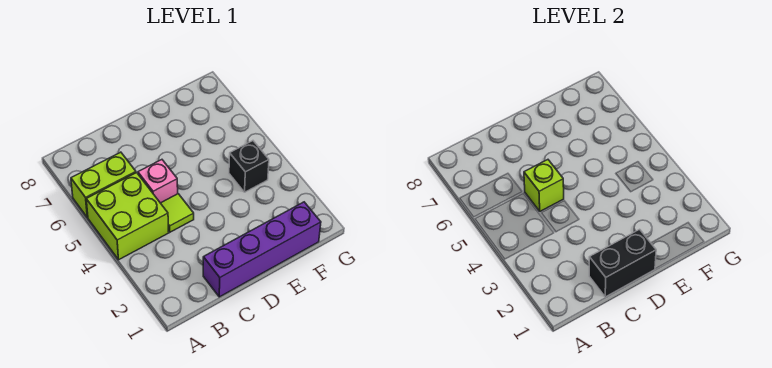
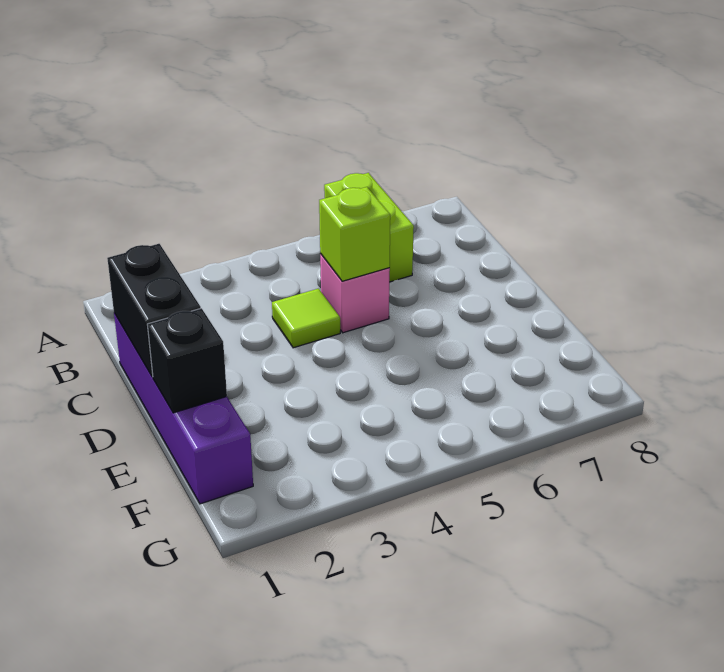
lime brick A4:B5 level 1 -> none
black brick F4 level 1 -> black brick E1 level 2

